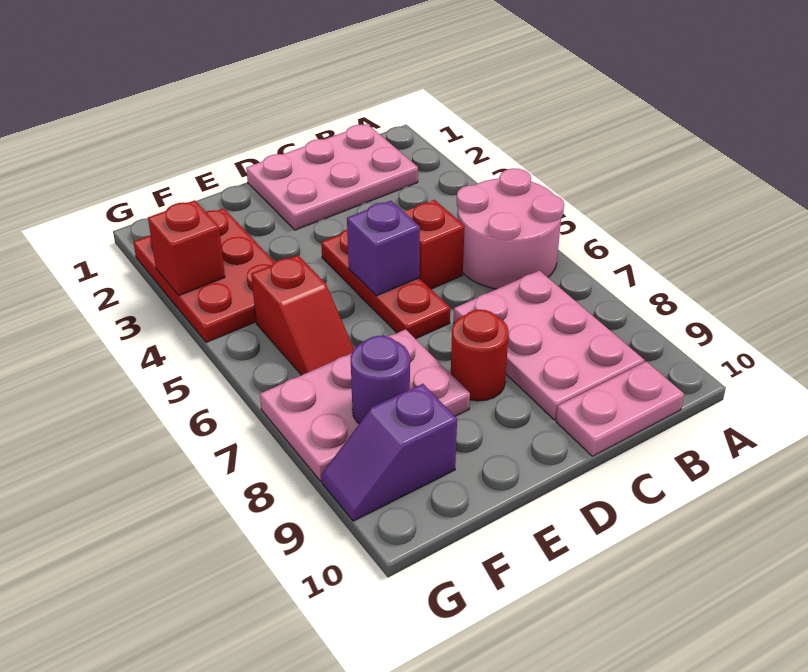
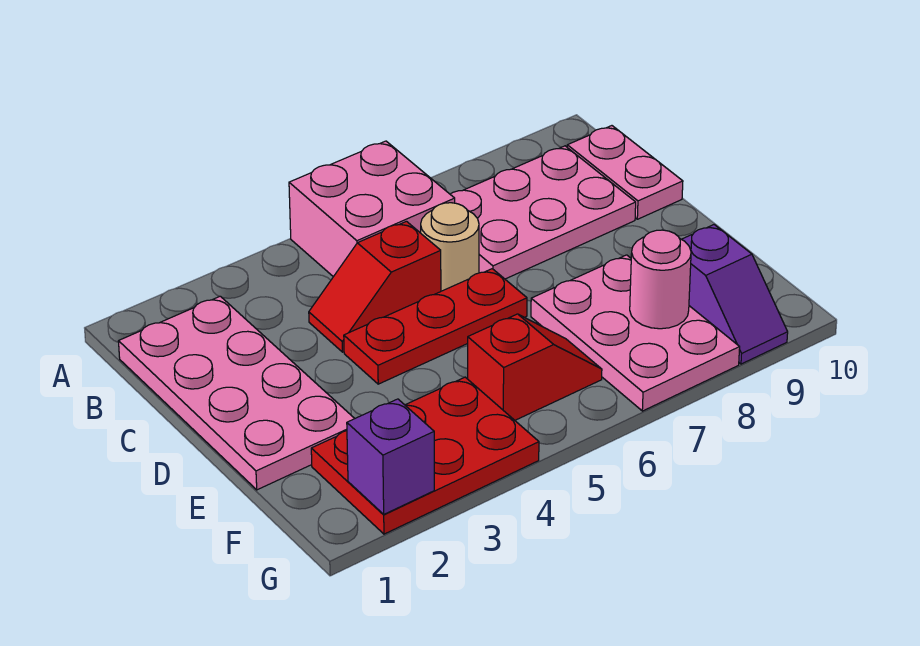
pink round brick A5:B6 level 1 -> pink brick A5:B6 level 1
pink plate B1:D2 level 1 -> pink plate B1:E2 level 1
none -> tan round brick C6 level 1
purple brick D5 level 2 -> purple brick G2 level 2
red round brick D8 level 1 -> none
purple round brick F8 level 2 -> pink round brick F8 level 2
red brick G3 level 2 -> none

